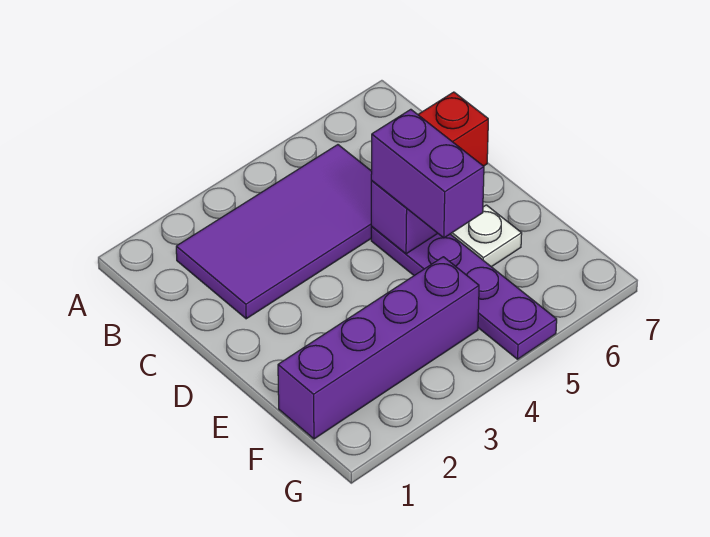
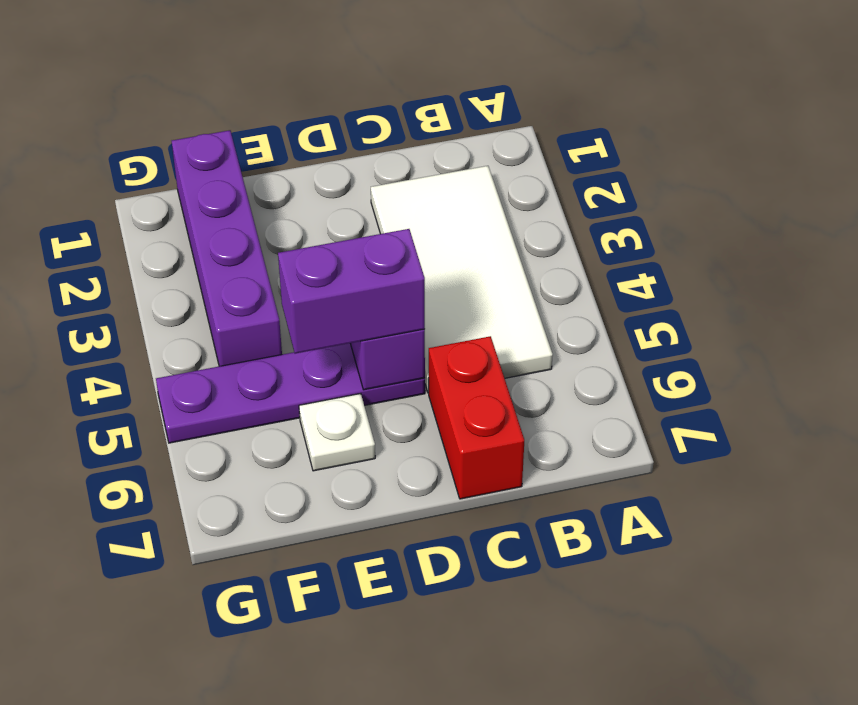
purple tile B2:C5 level 1 -> white tile B2:C5 level 1

